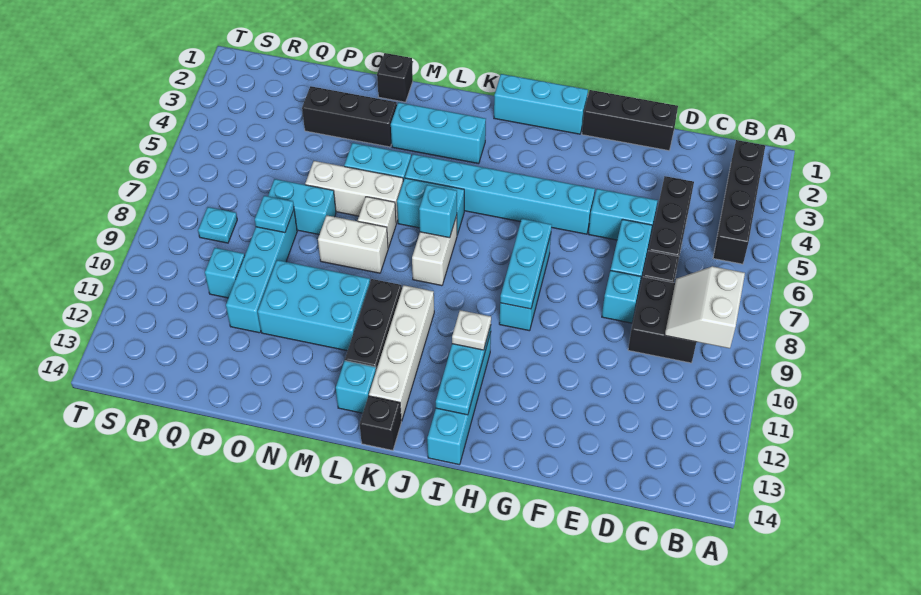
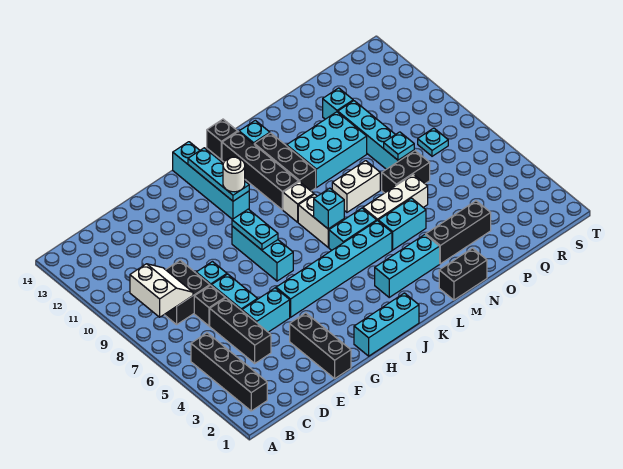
black brick E1:G1 level 1 -> black brick F1:F3 level 1
cyan plate H7:H9 level 2 -> cyan plate H8:H9 level 2
white plate I11 level 3 -> white round brick I11 level 3
white brick K10:K13 level 1 -> black brick K10:K13 level 1
white brick M7 level 1 -> white brick K9 level 1
black brick N1 level 1 -> black brick M1:N1 level 1
cyan brick O7:P7 level 1 -> black brick O7:P7 level 1
cyan brick Q10 level 1 -> cyan brick P12 level 1

